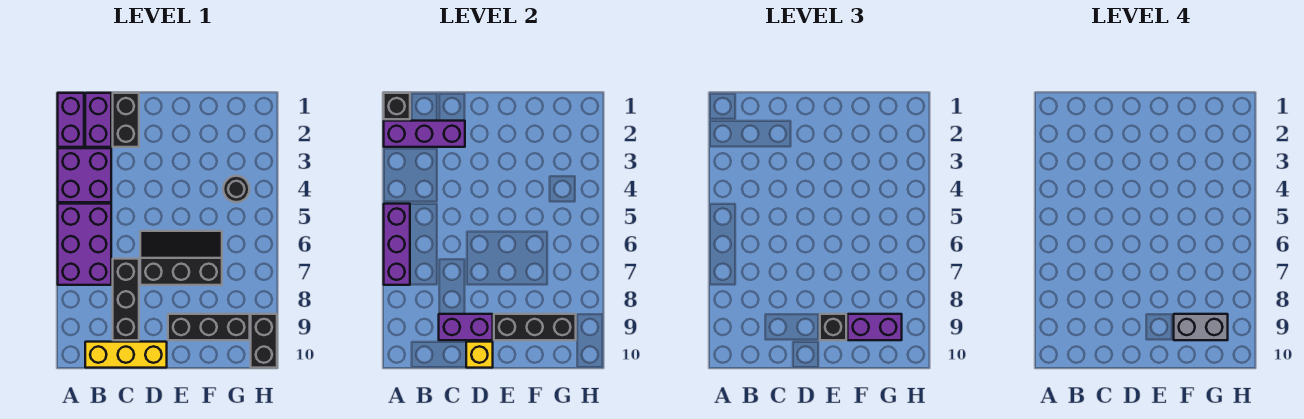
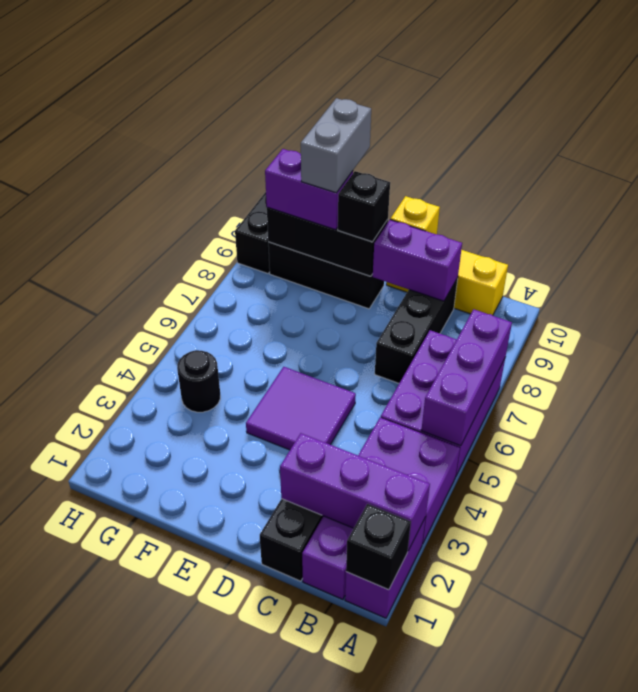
none -> purple tile D4:E5 level 1
black slope D6:F7 level 1 top 7 -> none
grey brick F9:G9 level 4 -> grey brick F9:F10 level 4

